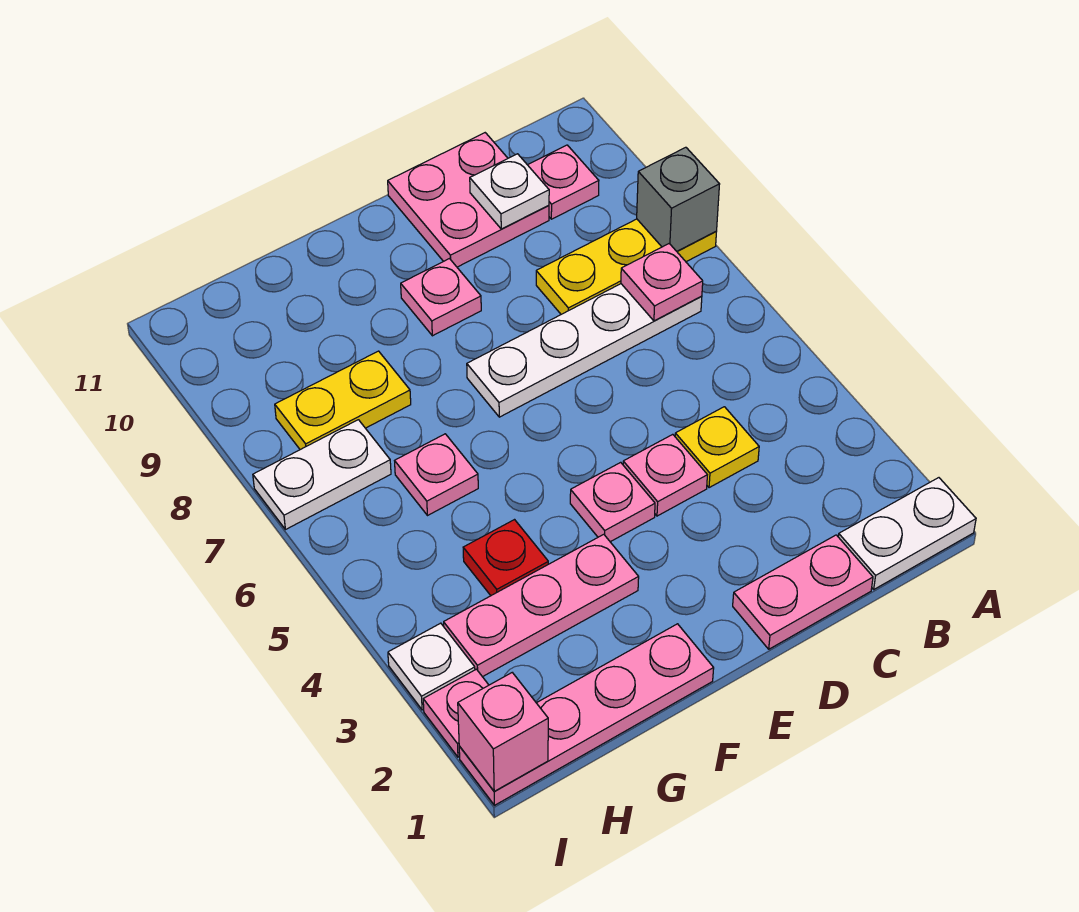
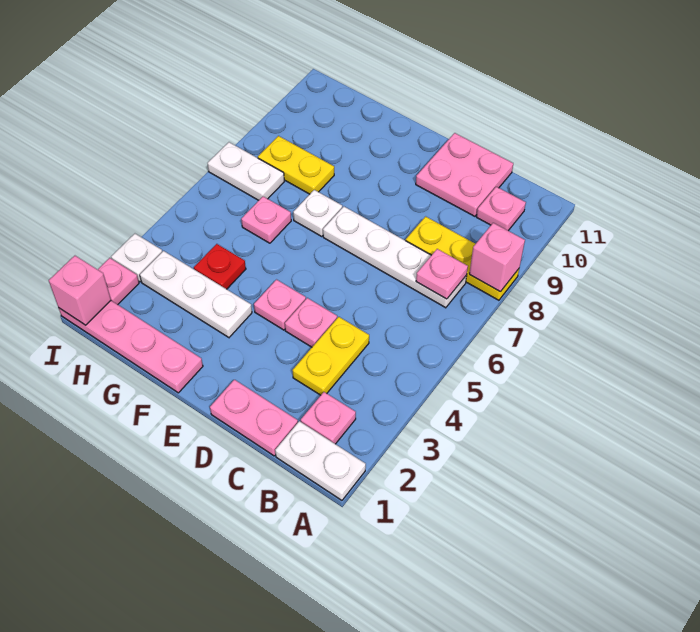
grey brick A8 level 2 -> pink brick A8 level 2
yellow plate C4 level 1 -> yellow plate C3:C4 level 1
white plate C10 level 2 -> white plate F7 level 1
pink plate E9 level 1 -> pink plate B2 level 1
pink plate F3:H3 level 1 -> white plate F3:H3 level 1

